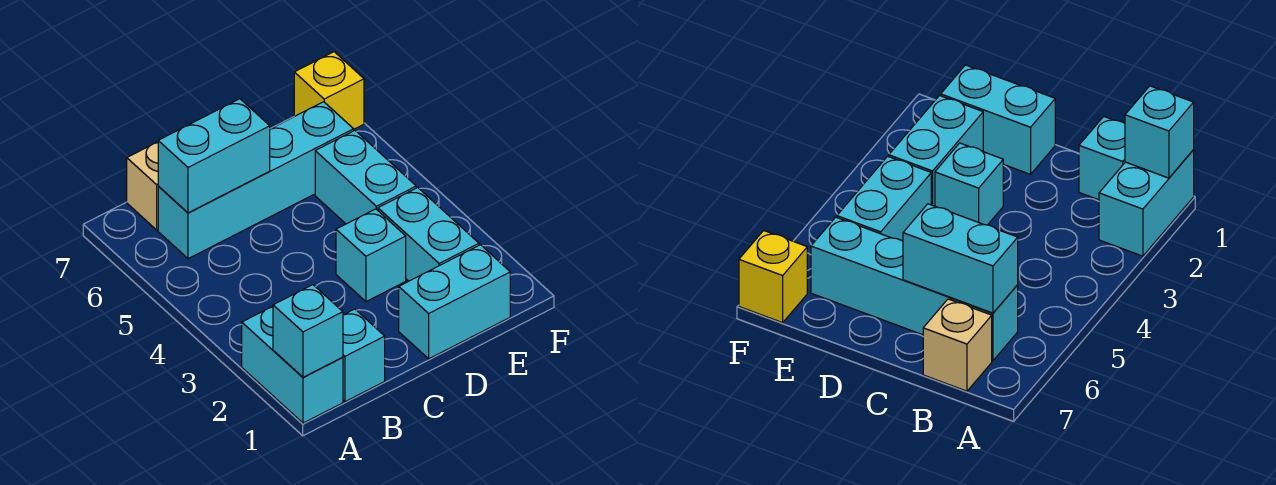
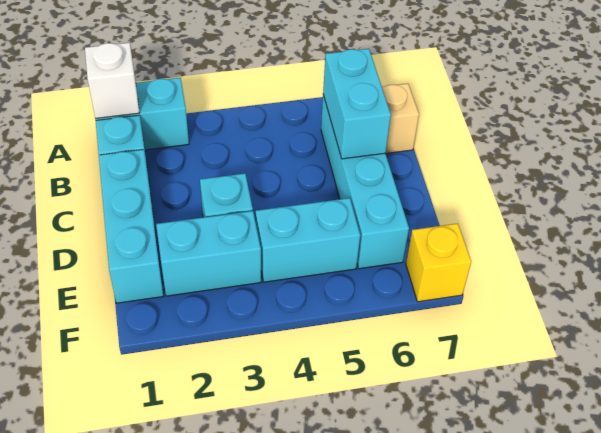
cyan brick A1 level 2 -> white brick A1 level 2
cyan brick D1:E1 level 1 -> cyan brick C1:E1 level 1

